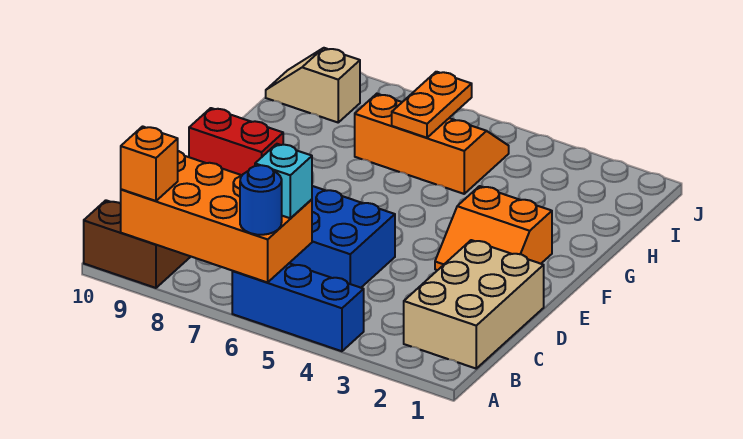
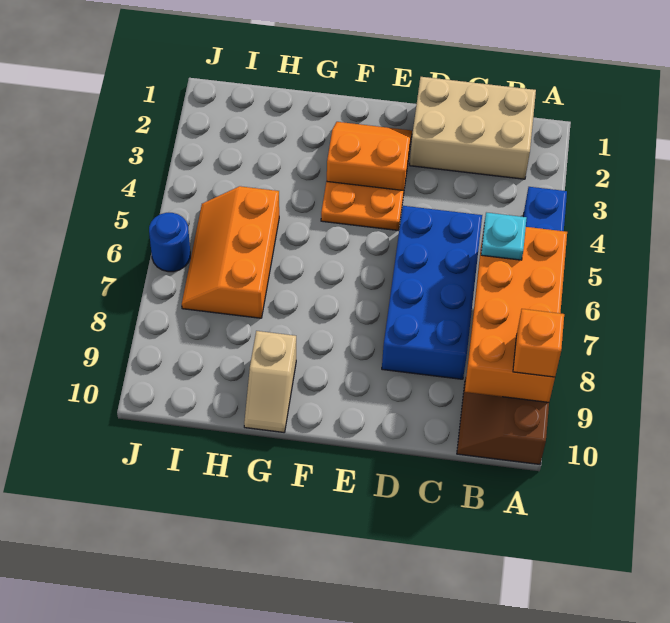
blue round brick A6 level 3 -> blue round brick J6 level 1
cyan brick B6 level 3 -> cyan plate B6 level 3
red brick D8:D9 level 2 -> none
orange slope E2:F3 level 1 top F -> orange slope E2:F3 level 1 top 3
orange plate H6:I6 level 2 -> orange plate E4:F4 level 1
tan slope I9:I10 level 1 top 9 -> tan slope G9:G10 level 1 top 9

